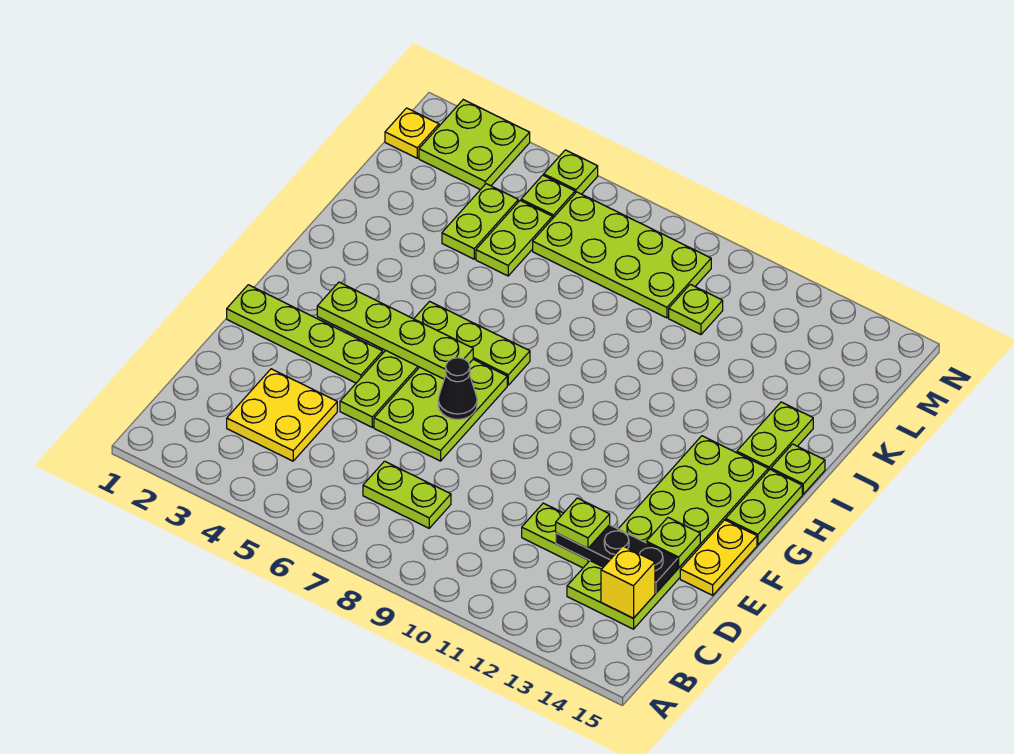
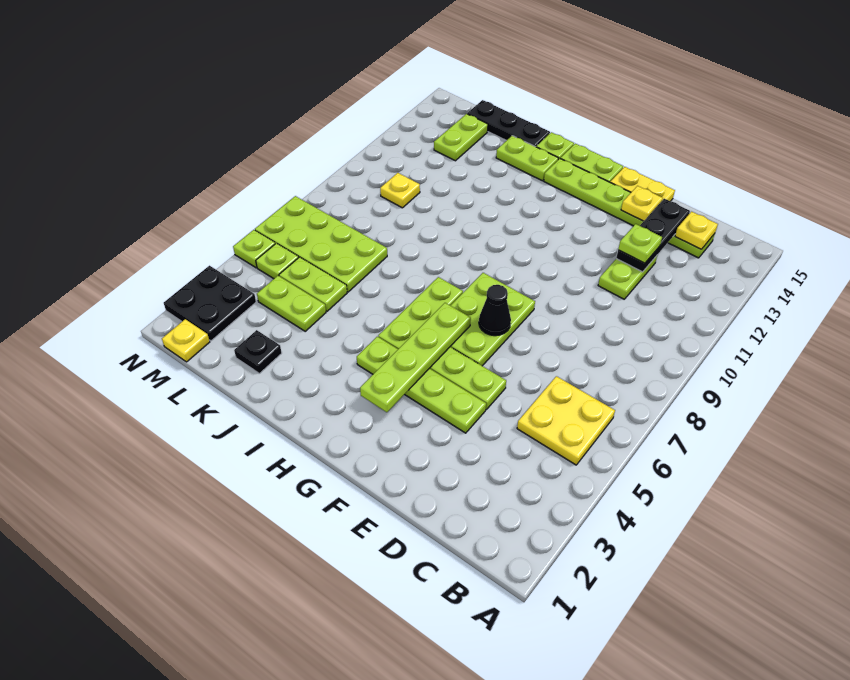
yellow plate C3:D4 level 1 -> yellow plate B5:C6 level 1
lime plate C7:C8 level 1 -> lime plate L13:L14 level 1
lime plate C13:H14 level 1 -> lime plate C14:H14 level 1
yellow brick C14 level 2 -> yellow plate C14 level 2
lime plate E6:G7 level 1 -> lime plate F6:G8 level 1
lime plate E14 level 2 -> yellow plate E14 level 2
lime plate F1:F4 level 1 -> lime plate E4:H4 level 1
none -> black plate J15:L15 level 1
none -> black plate K2 level 1
lime plate L6:M9 level 1 -> lime plate K6:N7 level 1
lime plate L10 level 1 -> yellow plate L10 level 1
lime plate M2:N3 level 1 -> black plate M2:N3 level 1

